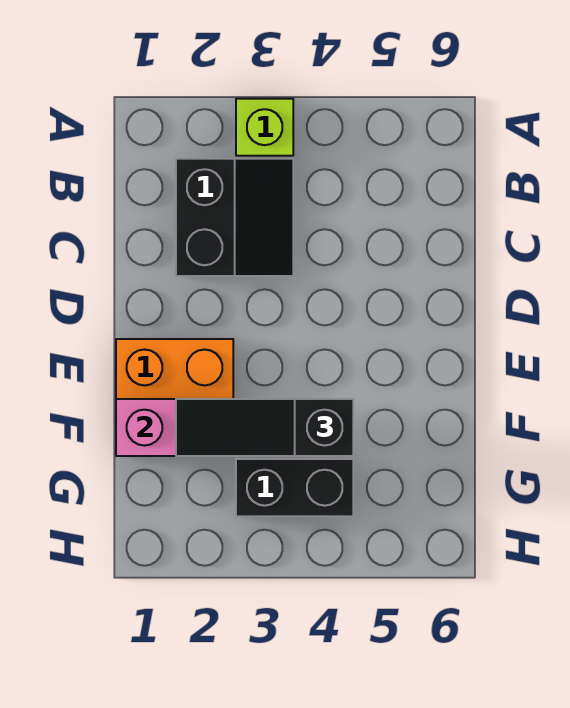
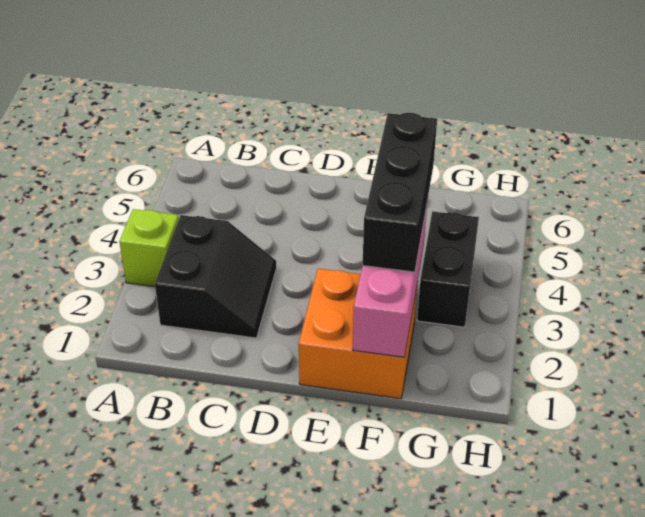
black slope B2:C3 level 1 top 2 -> black slope B2:C3 level 1 top B
black slope F2:F4 level 3 top 4 -> black brick F2:F4 level 3

